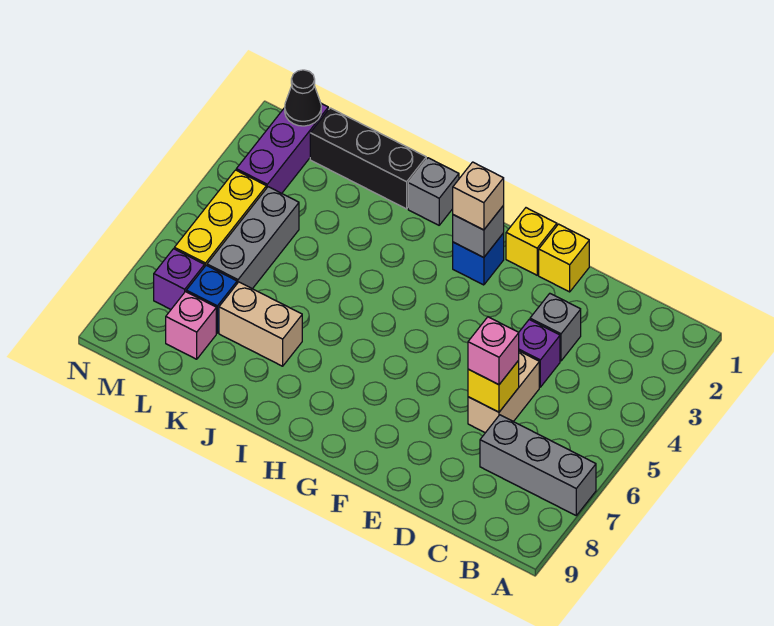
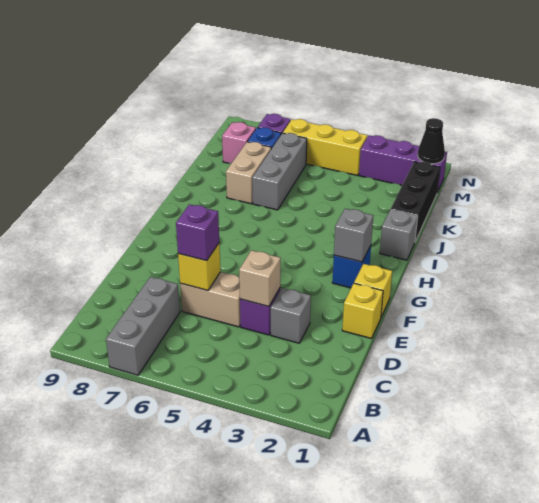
pink brick D6 level 3 -> purple brick D6 level 3
tan brick G2 level 3 -> tan brick D4 level 2
grey brick L4:L6 level 1 -> grey brick J6:L6 level 1

